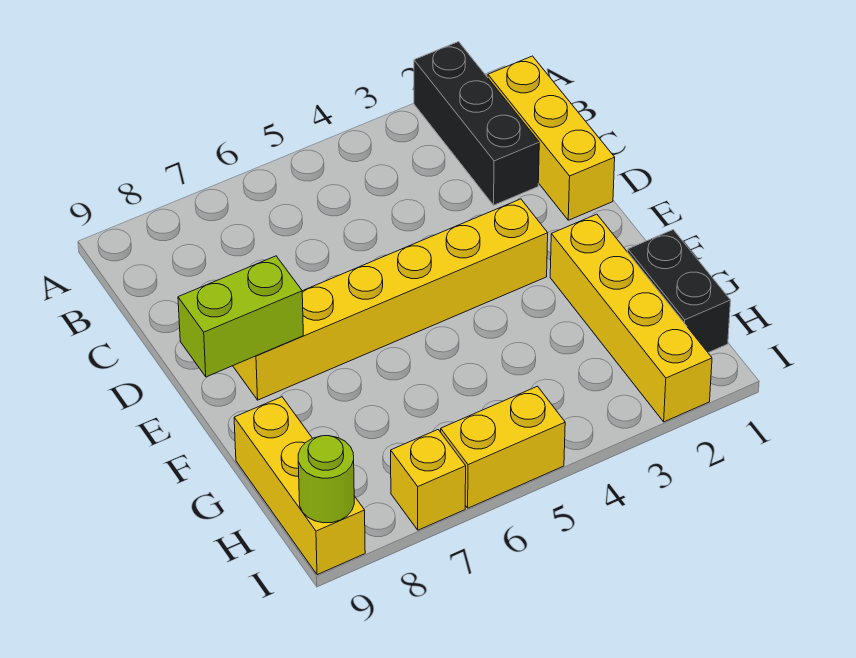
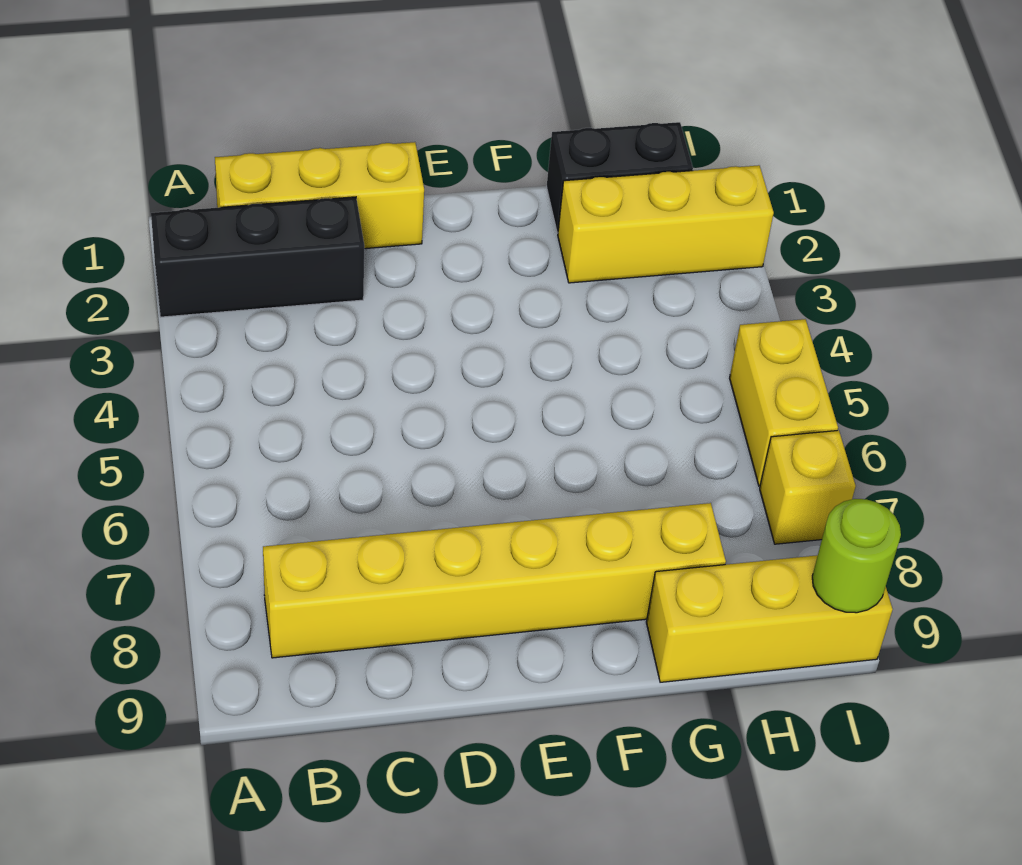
yellow brick E3:E8 level 1 -> yellow brick B8:G8 level 1
lime brick E8:E9 level 2 -> none
yellow brick F2:I2 level 1 -> yellow brick G2:I2 level 1

